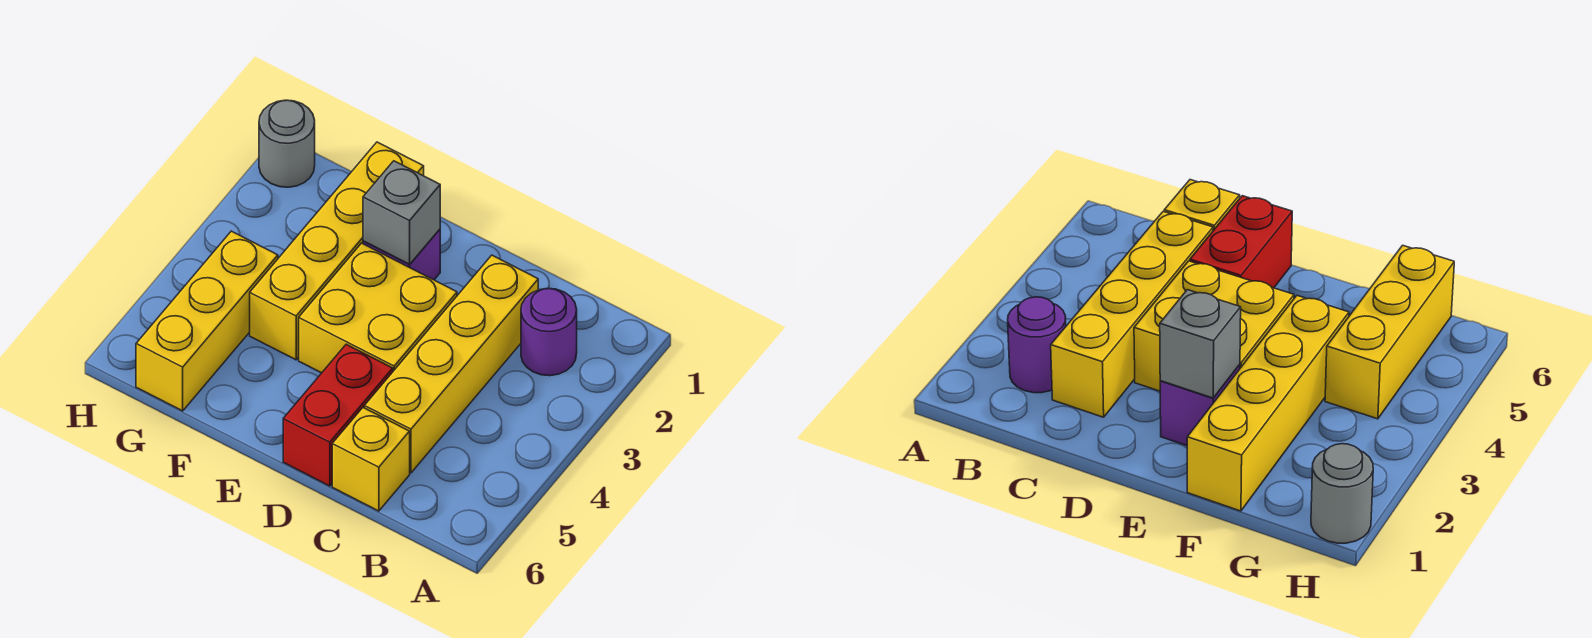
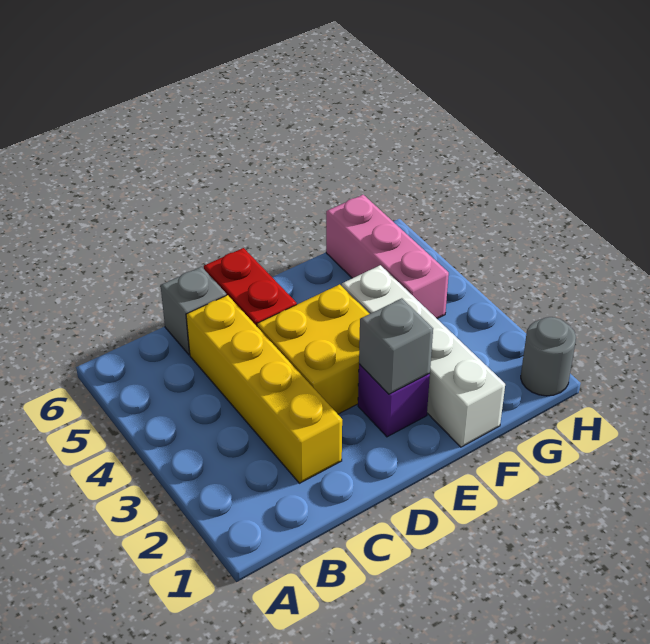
purple round brick B2 level 1 -> none
yellow brick C6 level 1 -> grey brick C6 level 1
yellow brick F1:F4 level 1 -> white brick F1:F4 level 1
yellow brick G4:G6 level 1 -> pink brick G4:G6 level 1

